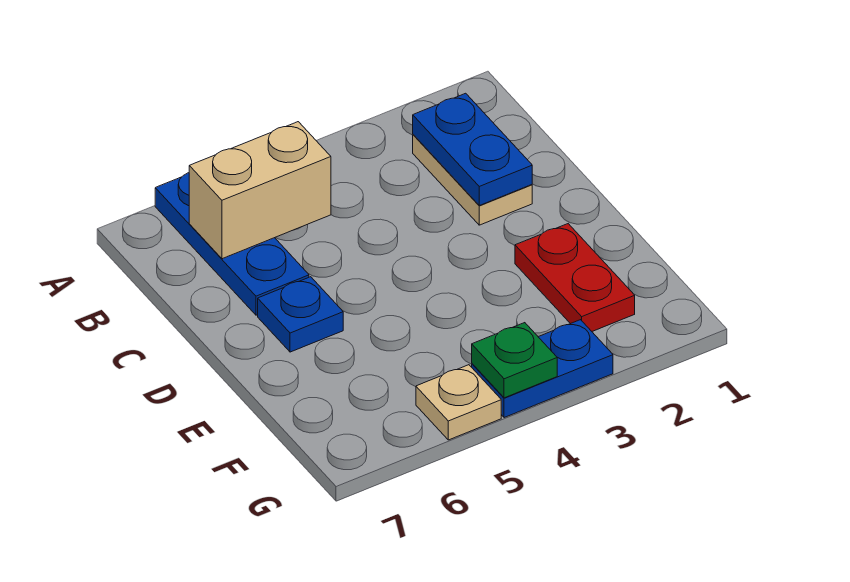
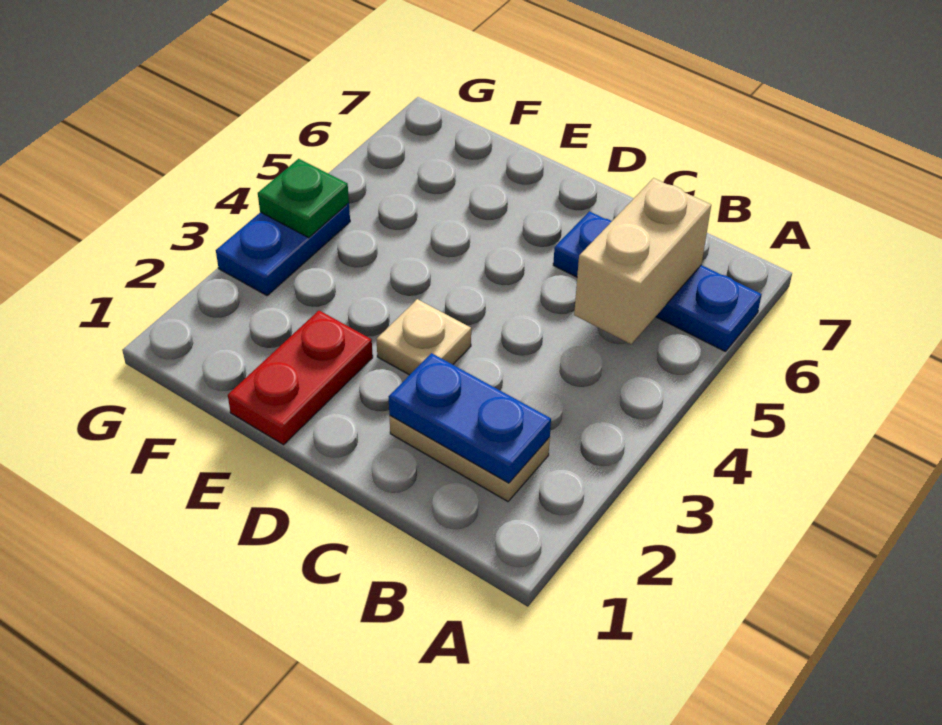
blue plate D6 level 1 -> none
red plate E2:F2 level 1 -> red plate E1:E2 level 1
tan plate G5 level 1 -> tan plate D3 level 1

